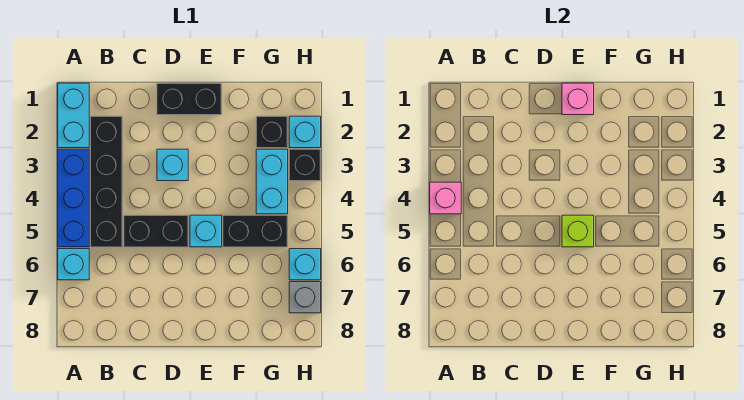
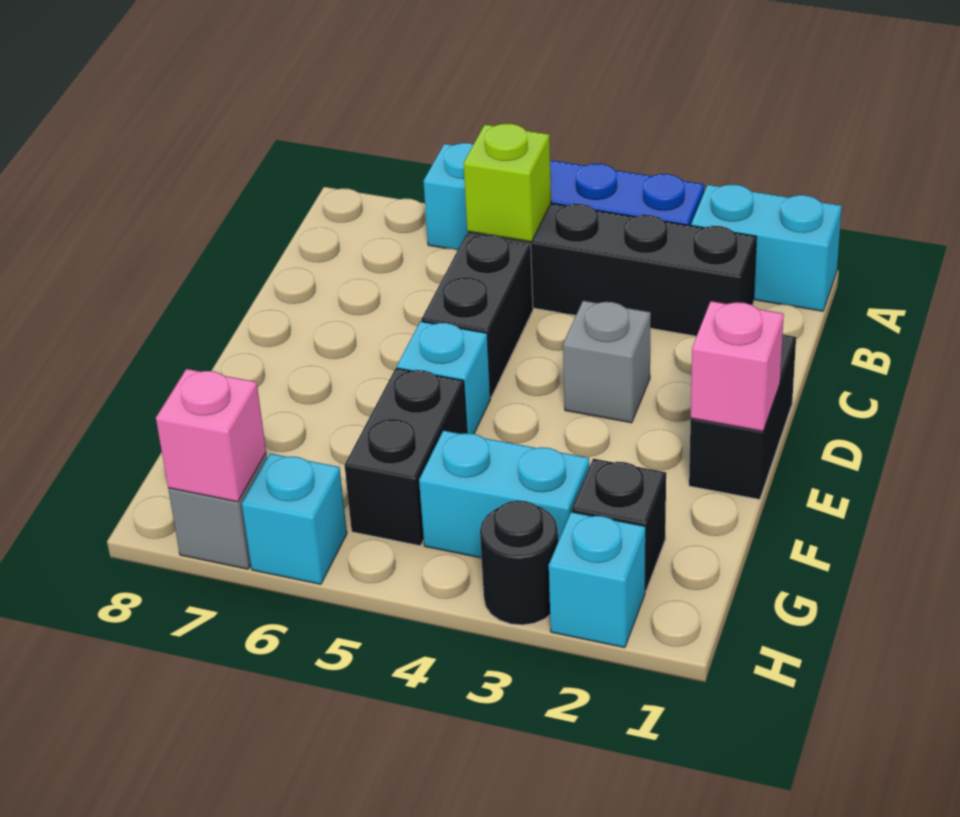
pink brick A4 level 2 -> pink brick H7 level 2
cyan brick D3 level 1 -> grey brick D3 level 1
lime brick E5 level 2 -> lime brick B5 level 2
black brick H3 level 1 -> black round brick H3 level 1

